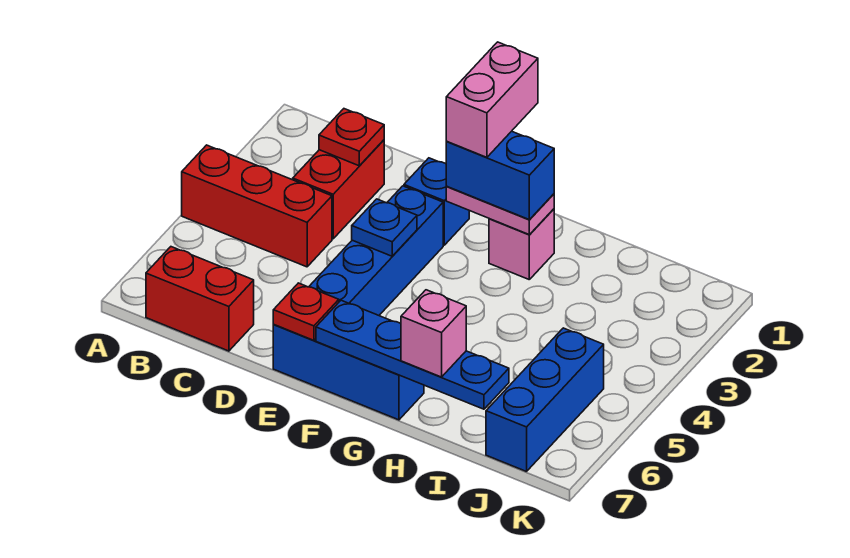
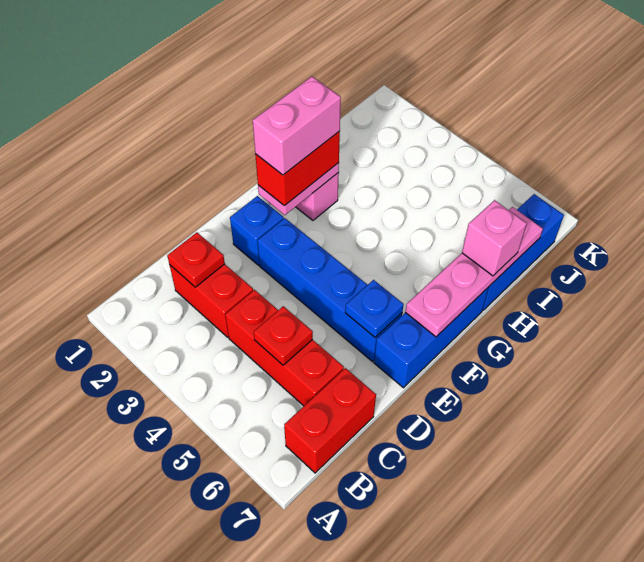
red brick A4:C4 level 1 -> red brick C4:C6 level 1
blue plate E4 level 2 -> blue plate E6 level 2
red plate E7 level 2 -> red plate C5 level 2
pink brick F1:F2 level 4 -> pink brick F2:G2 level 4
blue brick F2:G2 level 3 -> red brick F2:G2 level 3
blue plate F7:I7 level 2 -> pink plate F7:I7 level 2
blue brick J5:J7 level 1 -> blue brick H7:J7 level 1

